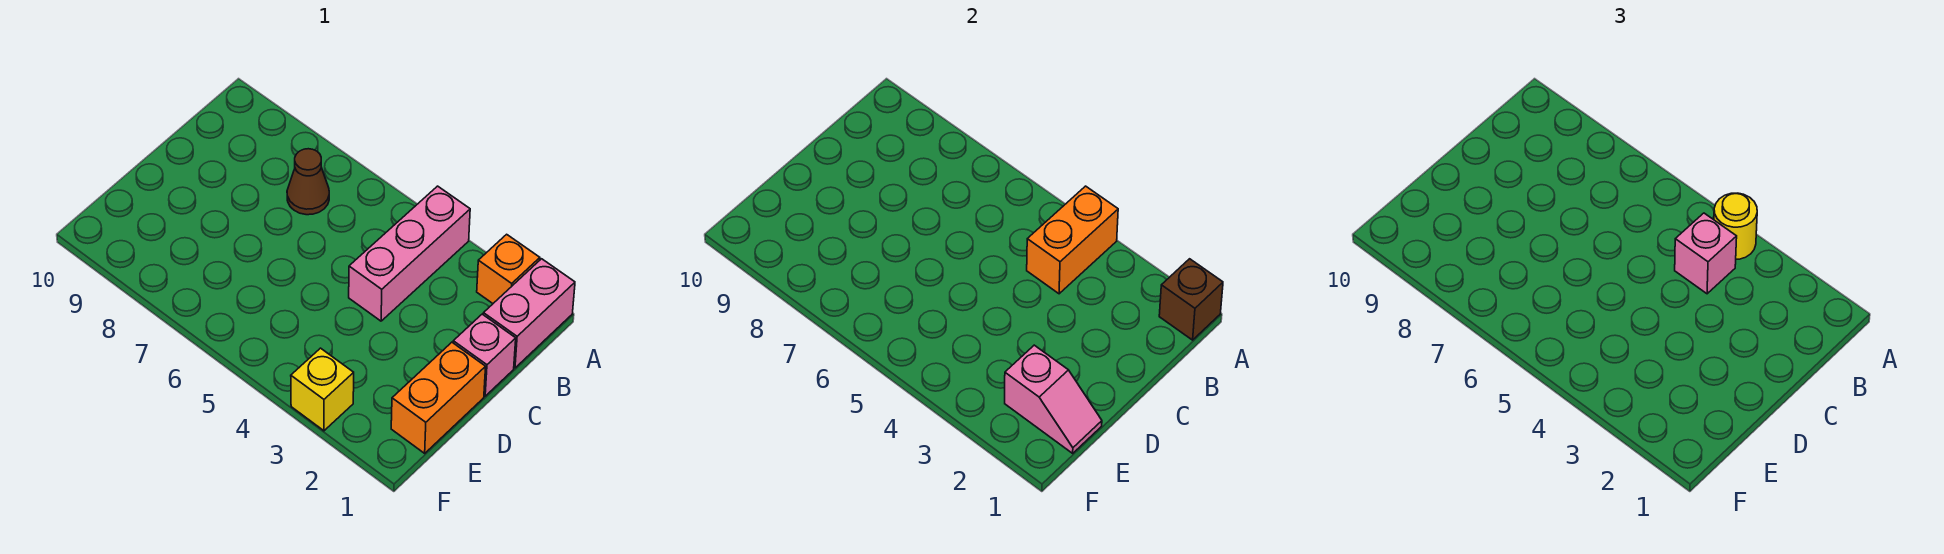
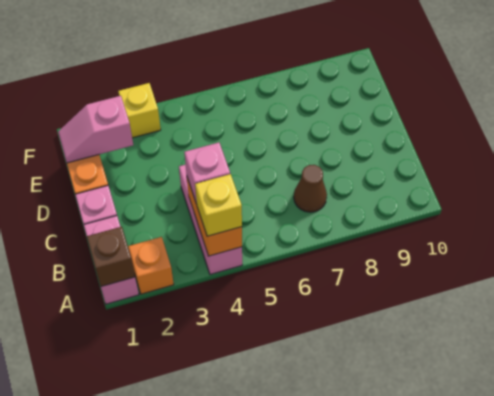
yellow round brick A4 level 3 -> yellow brick A4 level 3

